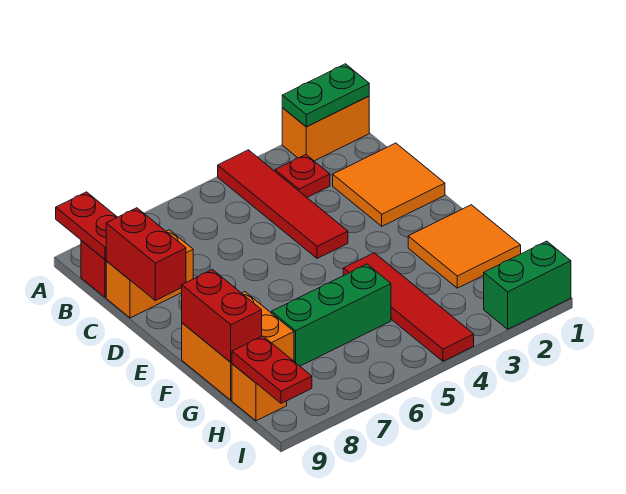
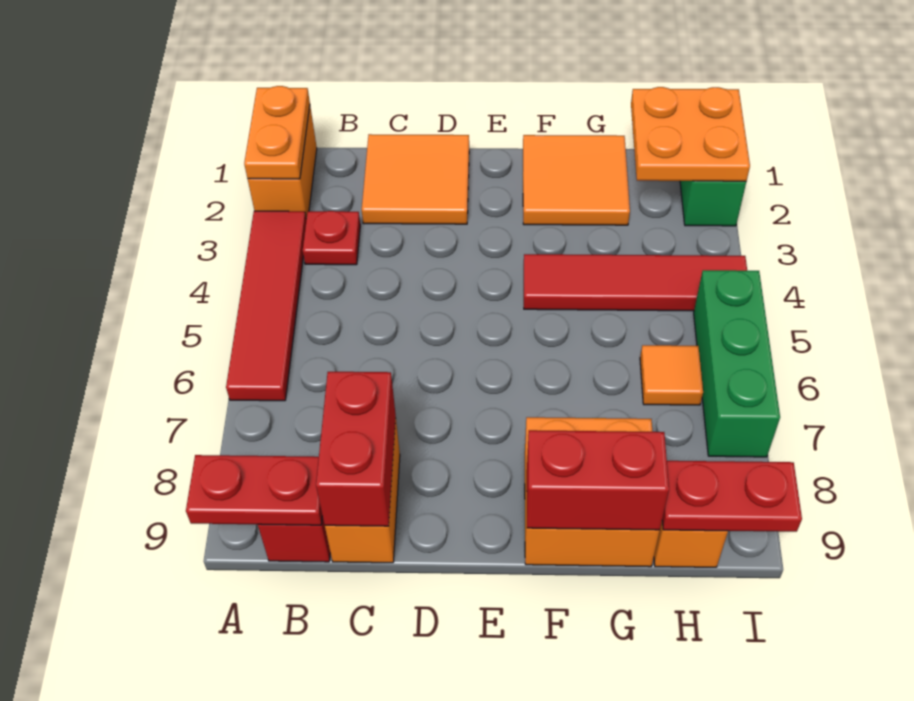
green plate A1:A2 level 2 -> orange plate A1:A2 level 2
red tile A4:D4 level 1 -> red tile A3:A6 level 1
red brick C9:D9 level 2 -> red brick C8:C9 level 2
green brick G5:G7 level 1 -> green brick I5:I7 level 1
none -> orange plate H1:I2 level 2
none -> orange tile H6 level 1

